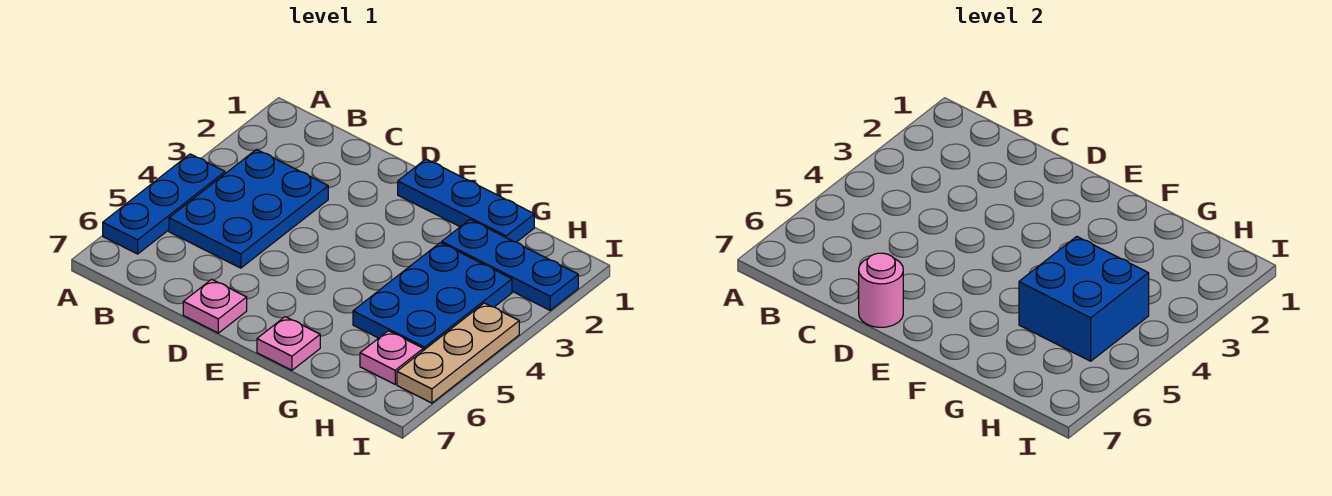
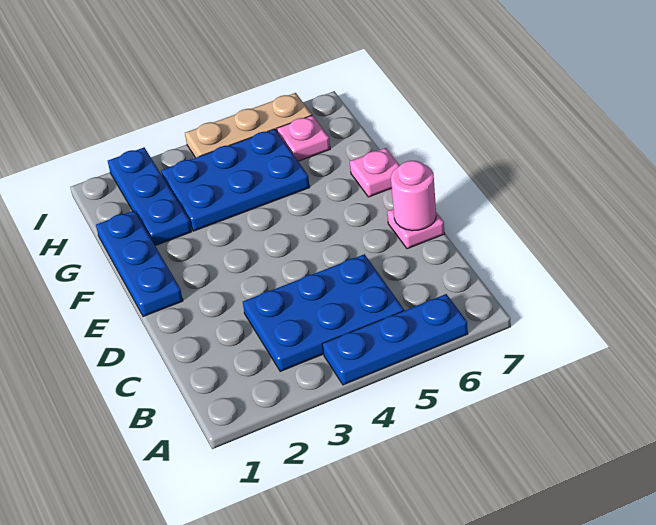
blue brick G4:H5 level 2 -> none

